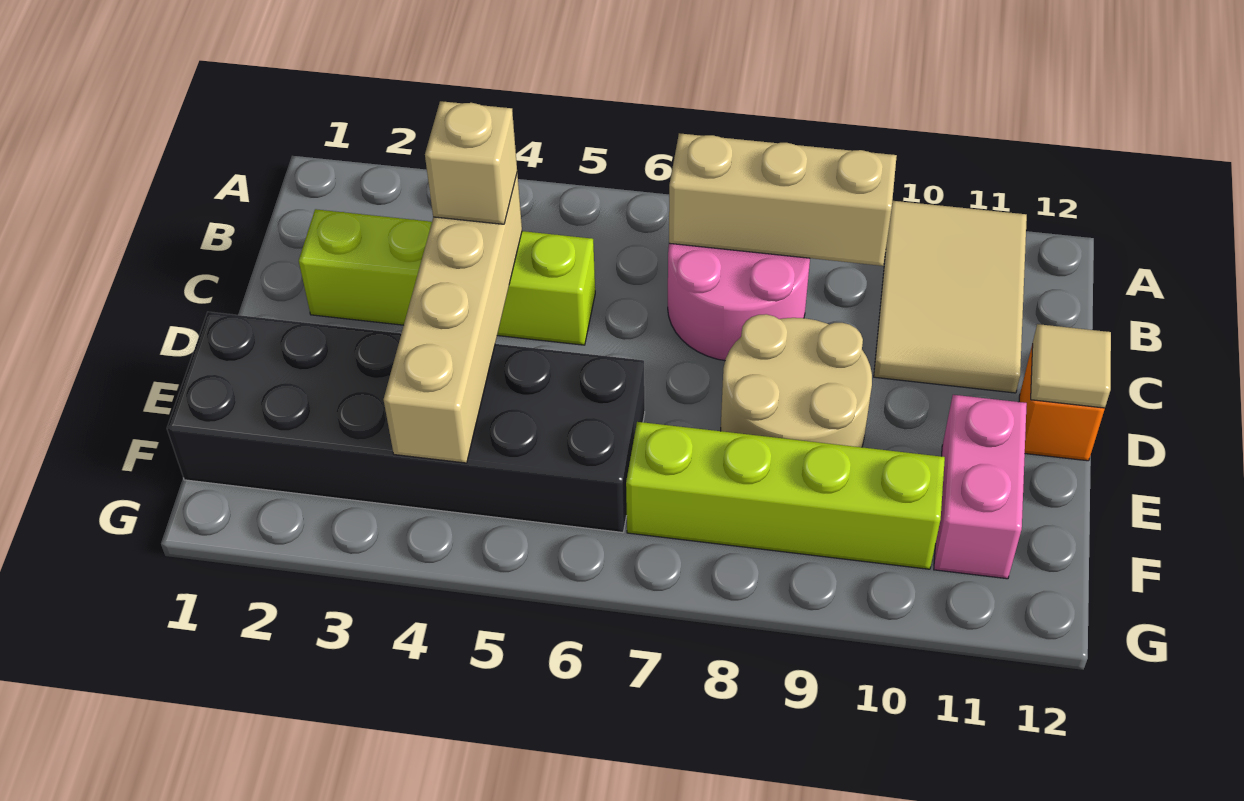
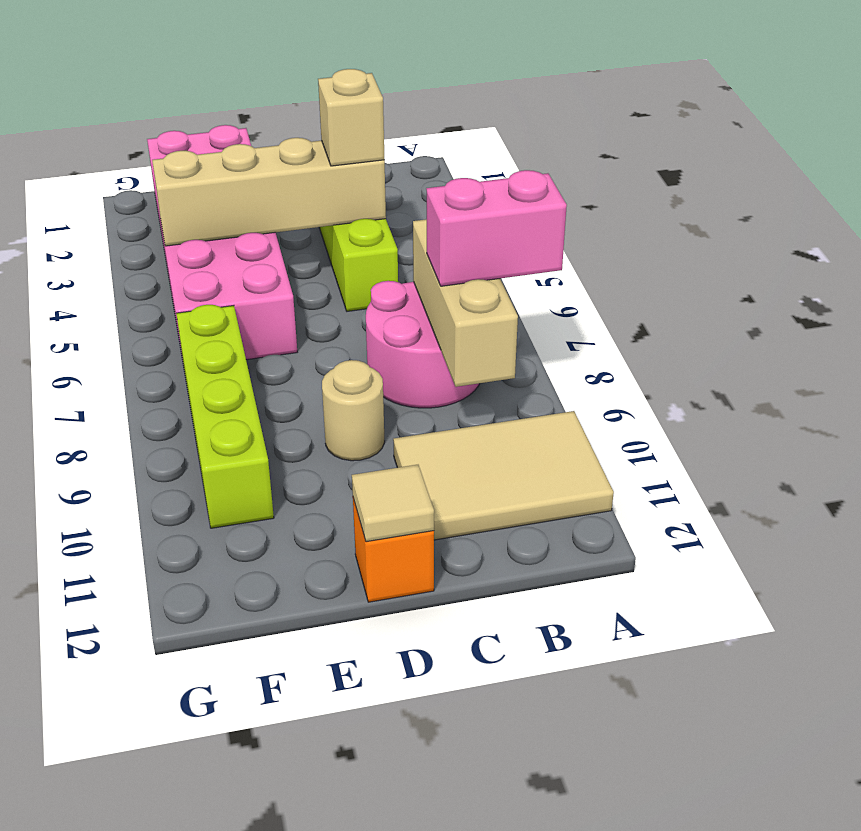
tan round brick D8:E9 level 1 -> tan round brick D9 level 1
black brick E1:F6 level 1 -> pink brick E1:F6 level 1
pink brick E11:F11 level 1 -> pink brick A8:B8 level 3

